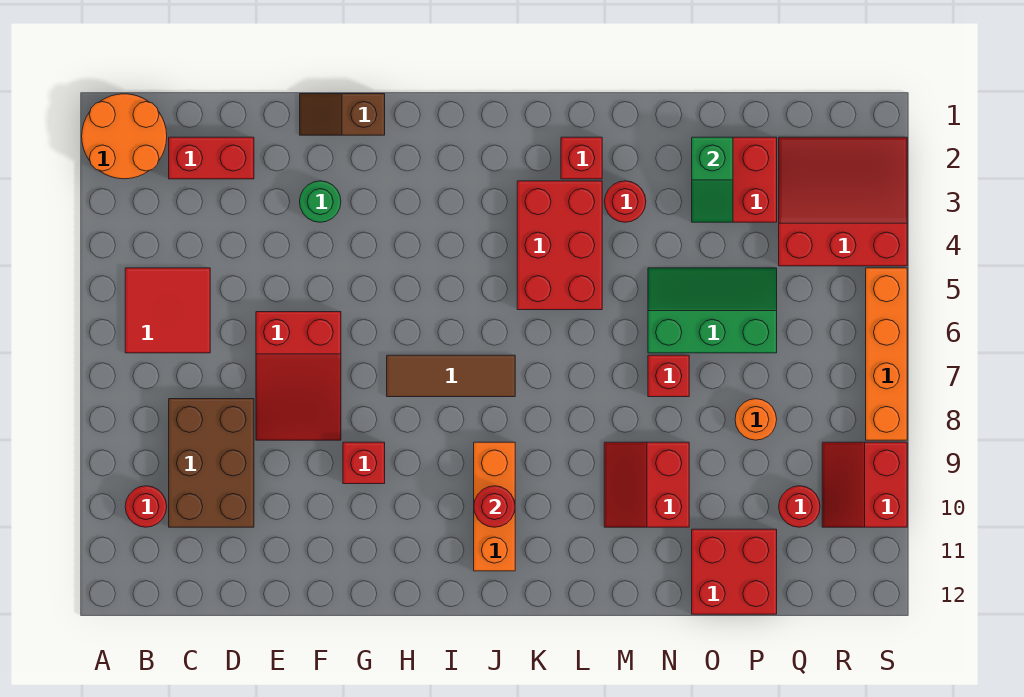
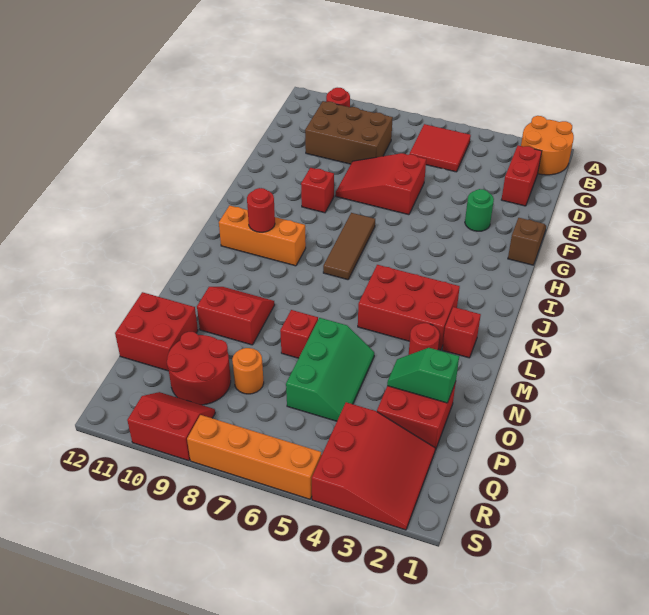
red round brick Q10 level 1 -> red round brick P9:Q10 level 1

